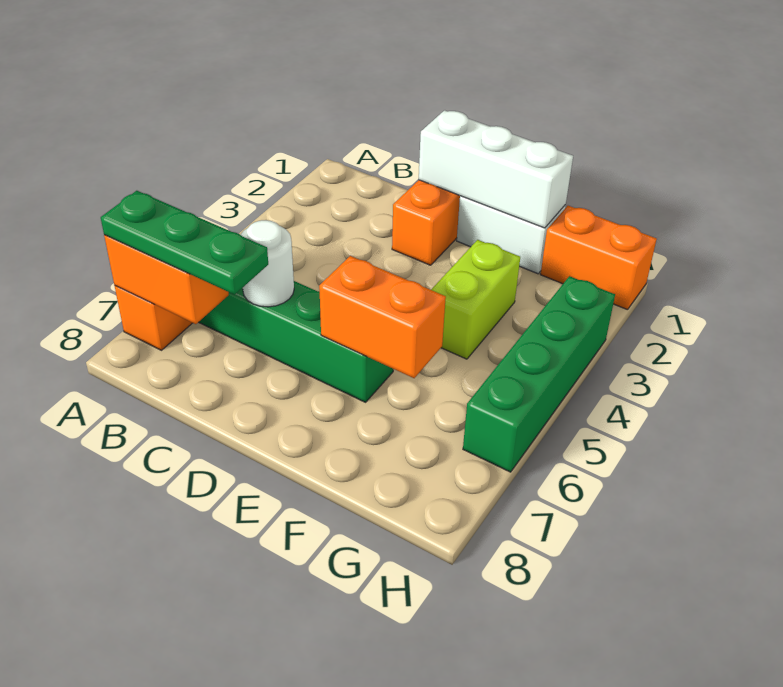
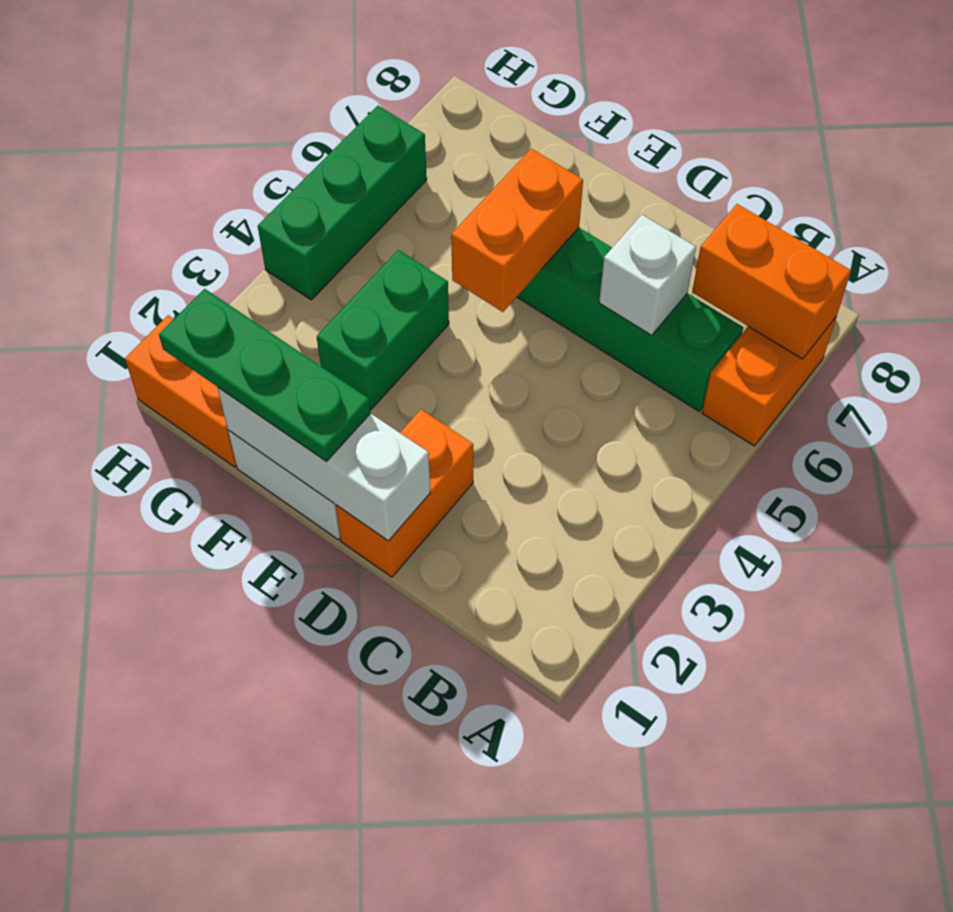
green plate A7:C7 level 3 -> green plate E1:G1 level 3
white round brick C6 level 2 -> white brick C6 level 2
orange brick E6:F6 level 2 -> orange brick E5:E6 level 2
lime brick F3:F4 level 1 -> green brick F3:F4 level 1
green brick H3:H6 level 1 -> green brick H4:H6 level 1

